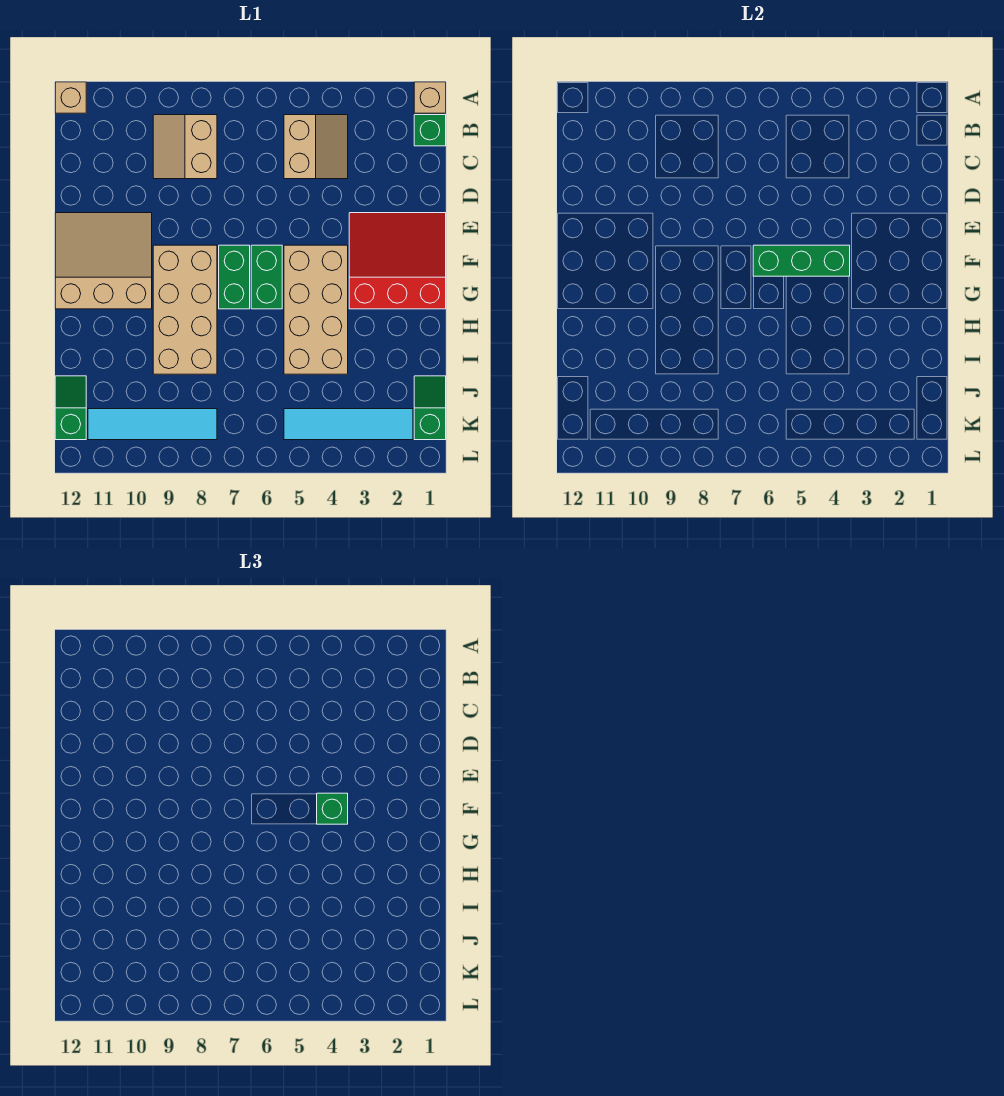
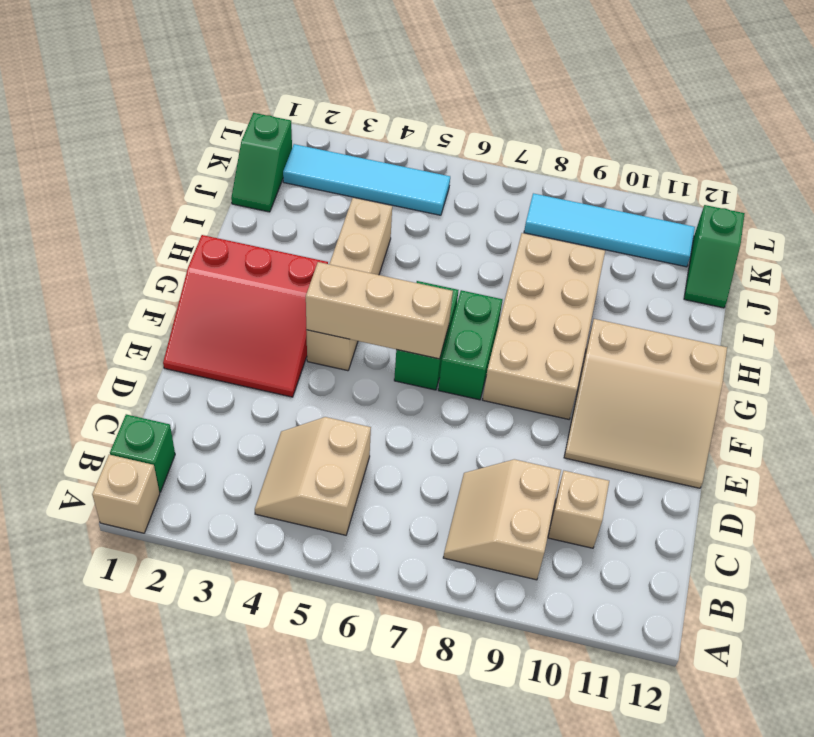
tan brick A12 level 1 -> tan brick C10 level 1
tan slope B8:C9 level 1 top 8 -> tan slope B8:C9 level 1 top 9
tan brick F4:I5 level 1 -> tan brick F4:I4 level 1
green brick F4:F6 level 2 -> tan brick F4:F6 level 2
green brick F4 level 3 -> none

